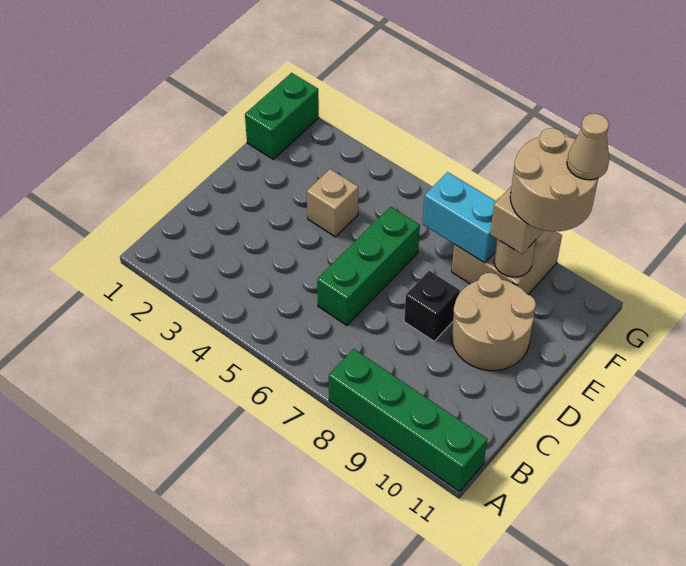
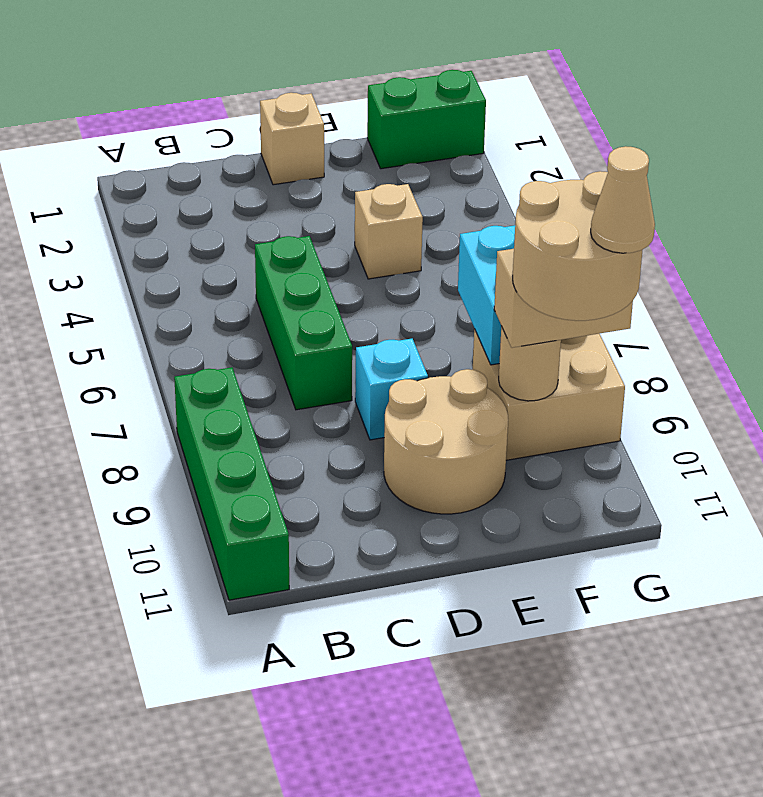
green brick C6:E6 level 1 -> green brick C5:C7 level 1
none -> tan brick D1 level 1
black brick D8 level 1 -> cyan brick D8 level 1

